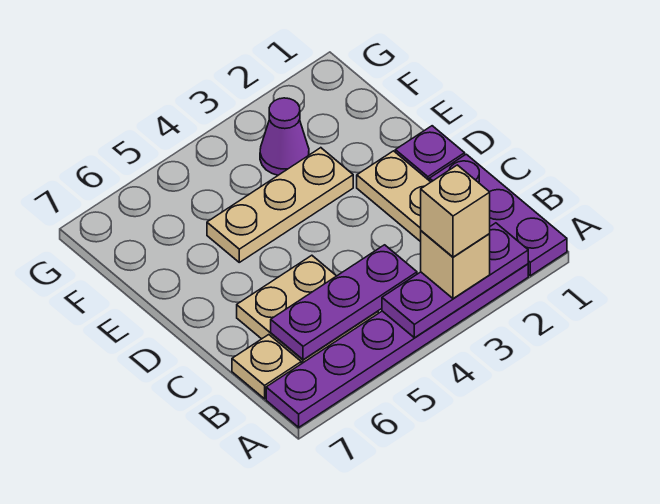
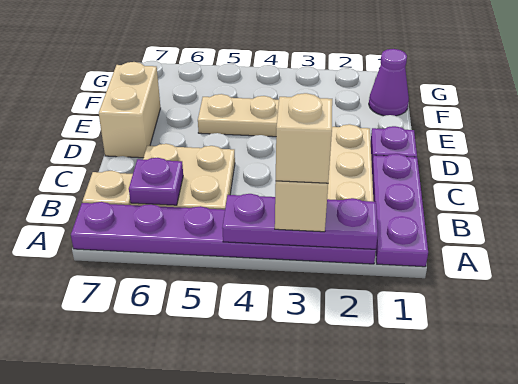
purple plate B4:B6 level 2 -> purple plate B6 level 2
none -> tan brick D7:E7 level 1
purple cone F3 level 1 -> purple cone F1 level 1

